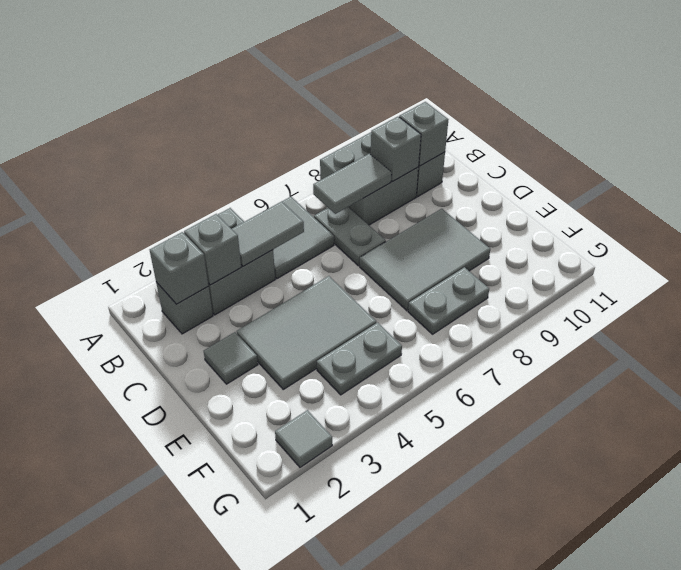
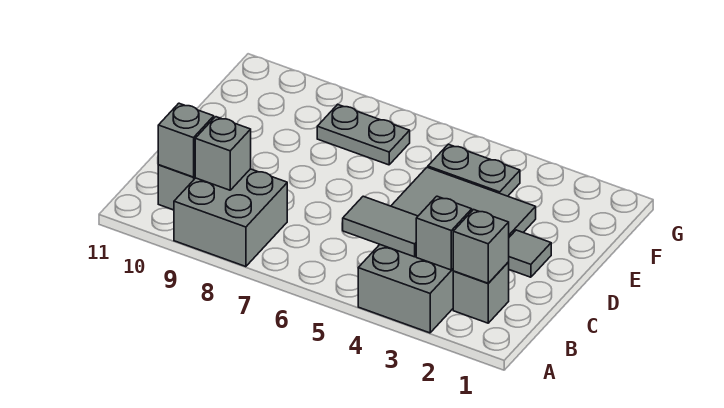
grey tile A5:B6 level 1 -> none
grey plate B7:C7 level 1 -> none
grey tile B7:B8 level 2 -> none
grey tile D7:E9 level 1 -> none
grey tile G2 level 1 -> none

